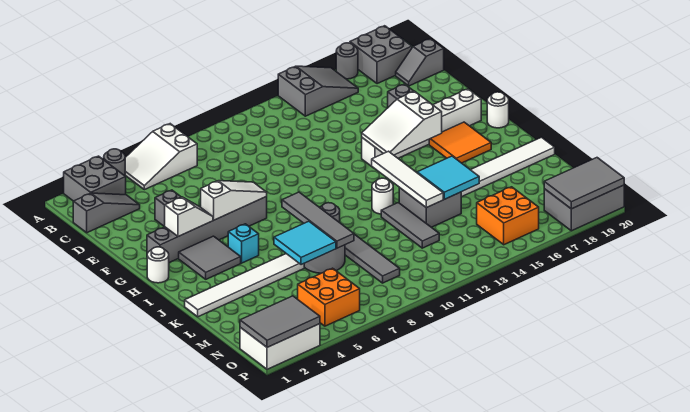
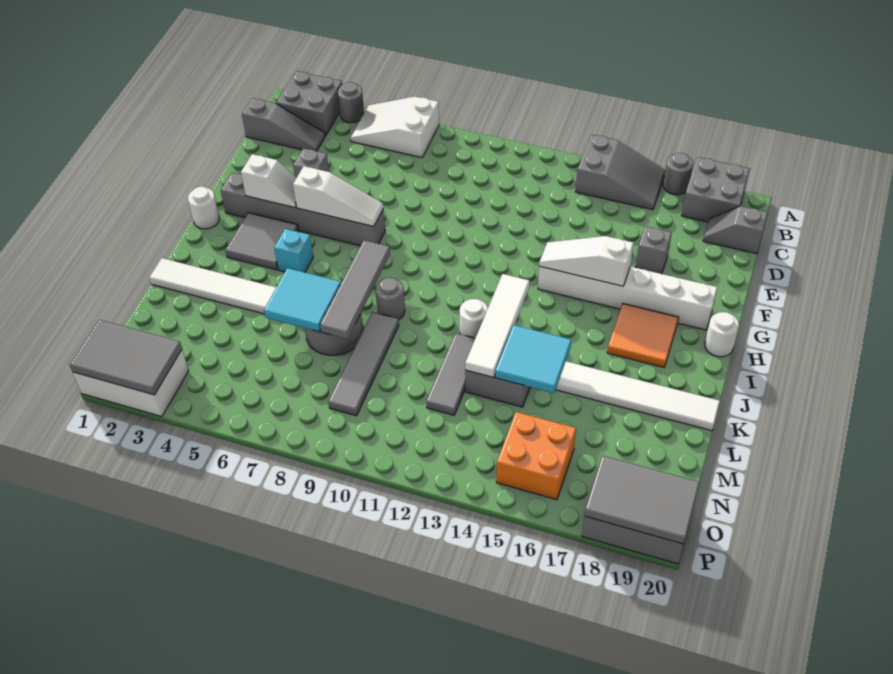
white slope G14:H16 level 2 top 16 -> white slope G14:G16 level 2 top 16
orange brick N5:O6 level 1 -> none

